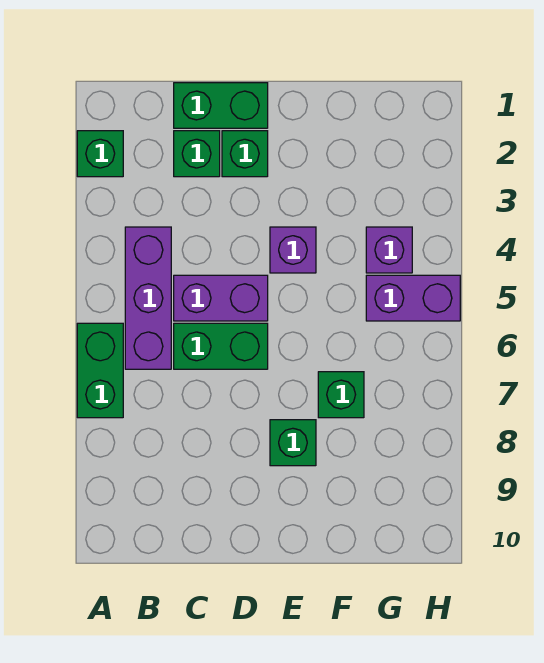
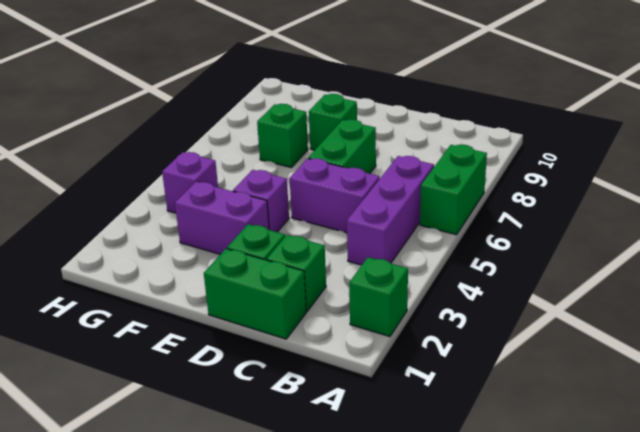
green brick C6:D6 level 1 -> green brick D6:D7 level 1
purple brick G5:H5 level 1 -> purple brick E3:F3 level 1

